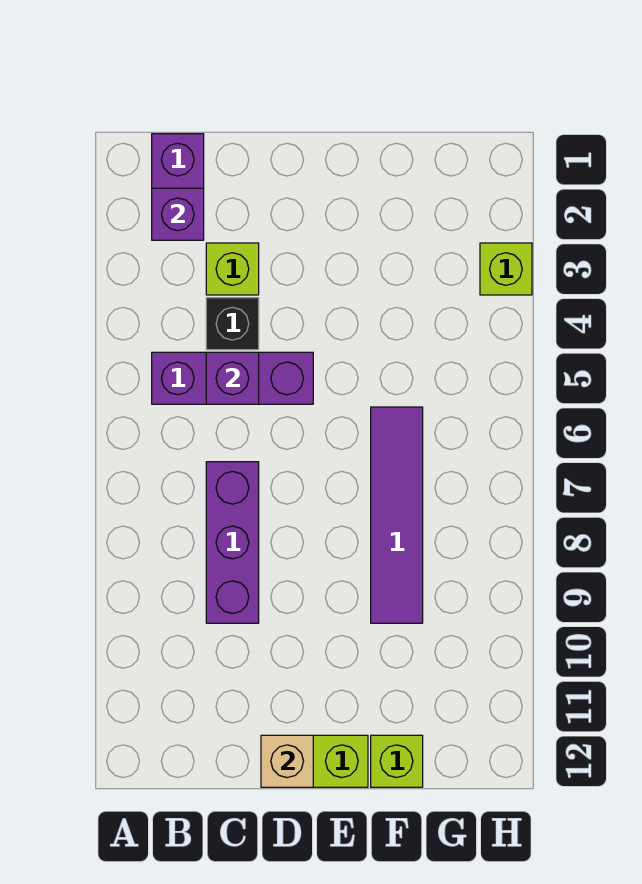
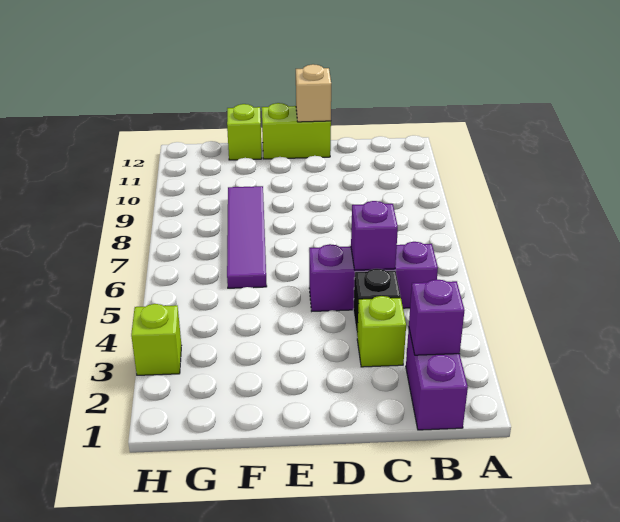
purple brick C7:C9 level 1 -> none

